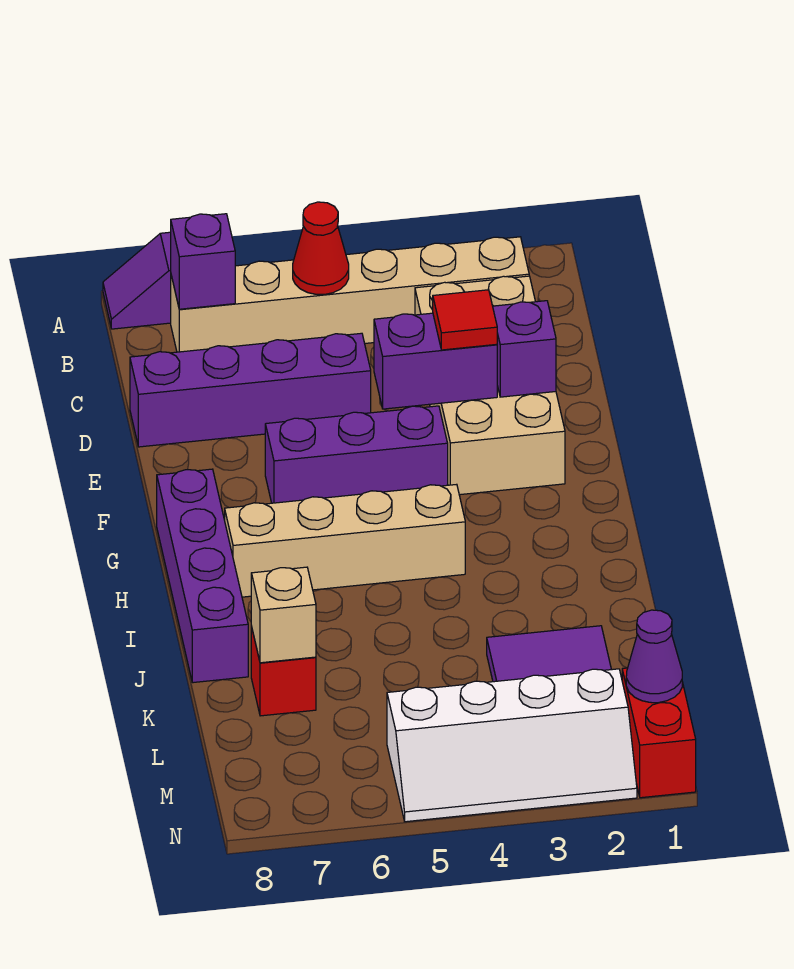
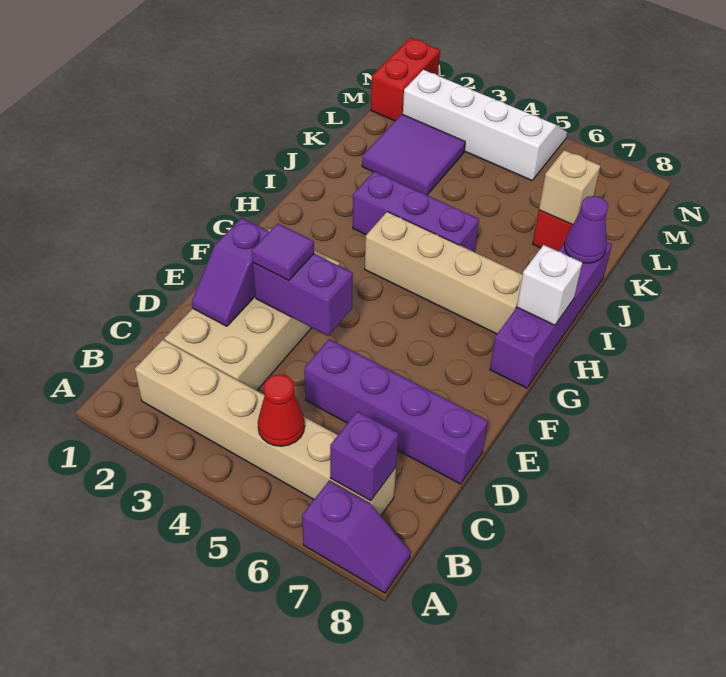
red tile E3 level 3 -> purple tile E3 level 3
purple brick F4:F6 level 1 -> purple brick I3:I5 level 1
none -> white brick H8 level 2
purple cone M1 level 2 -> purple cone J8 level 2

